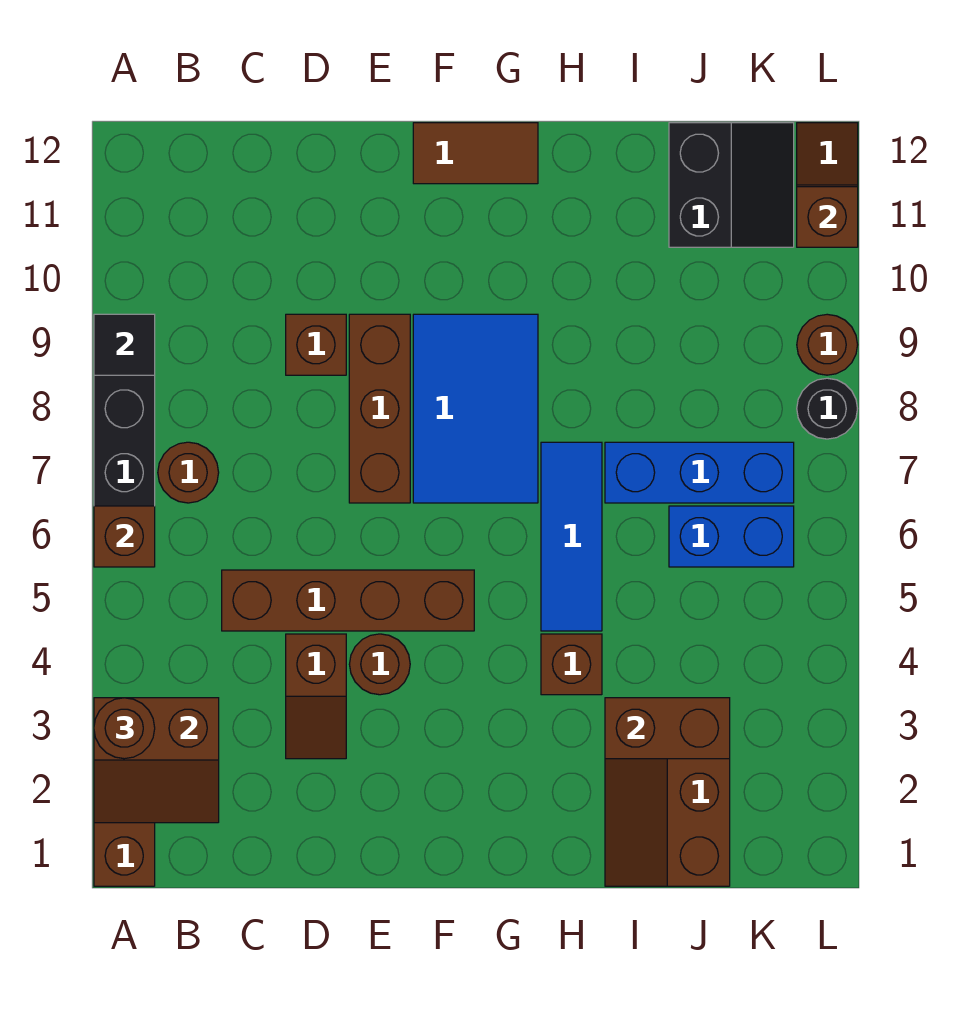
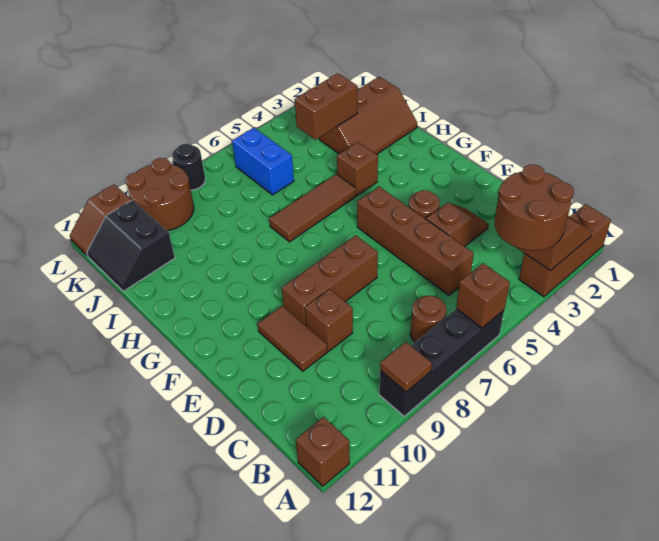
brown round brick A3 level 3 -> brown round brick A3:B4 level 3
black tile A9 level 2 -> brown tile A9 level 2
blue tile F7:G9 level 1 -> none
brown tile F12:G12 level 1 -> brown tile D10:E10 level 1
blue tile H5:H7 level 1 -> brown tile H5:H7 level 1
brown brick I3:J3 level 2 -> brown brick J3:J4 level 2
blue brick I7:K7 level 1 -> none
black slope J11:K12 level 1 top J -> black slope J11:K12 level 1 top 11
brown round brick L9 level 1 -> brown round brick K9:L10 level 1
brown brick L11 level 2 -> brown brick A12 level 1

